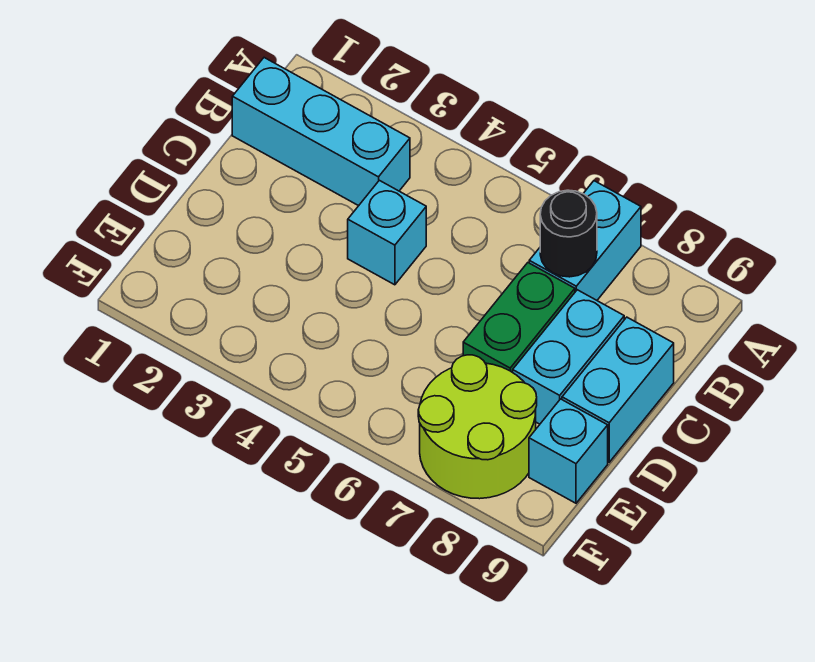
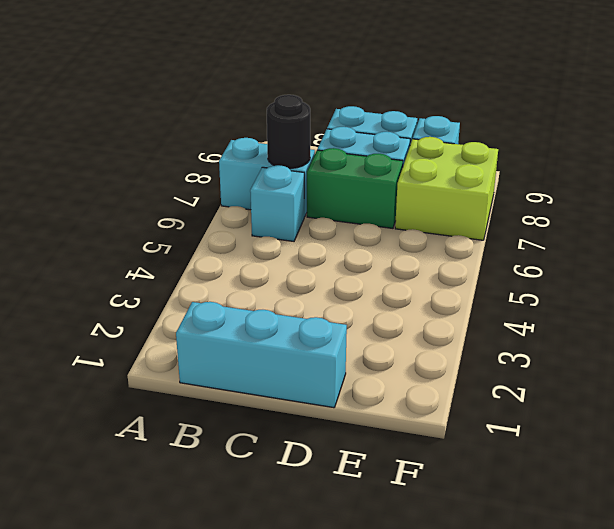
cyan brick B1:B3 level 1 -> cyan brick B1:D1 level 1
cyan brick C4 level 1 -> cyan brick B6 level 1
lime round brick E7:F8 level 1 -> lime brick E7:F8 level 1

